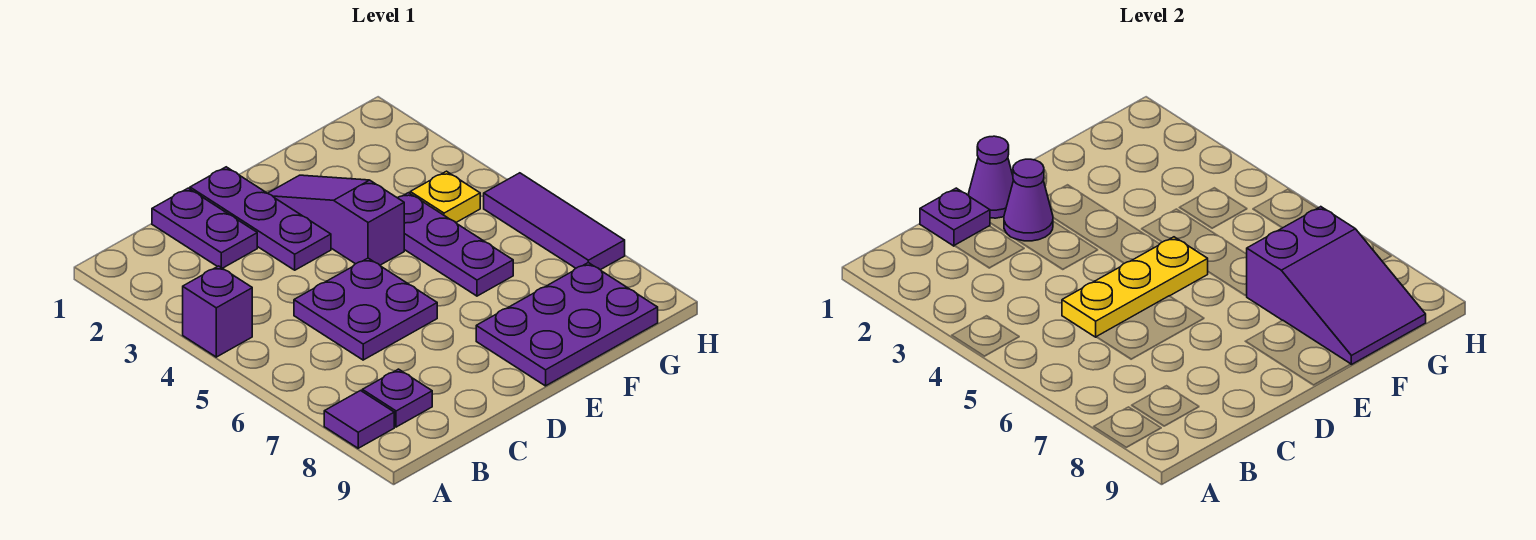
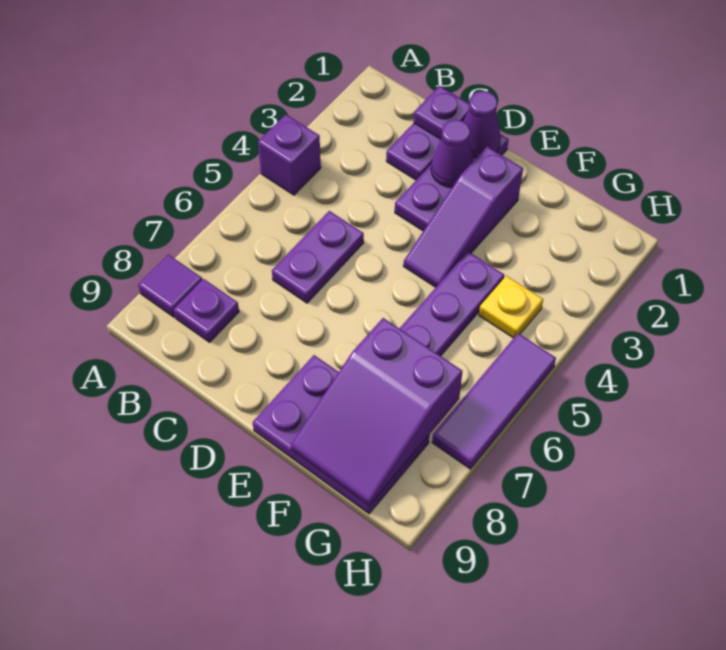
purple plate C5:D6 level 1 -> purple plate C5:C6 level 1
yellow plate C5:E5 level 2 -> none
purple slope E2:E4 level 1 top 4 -> purple slope E2:E4 level 1 top 2

